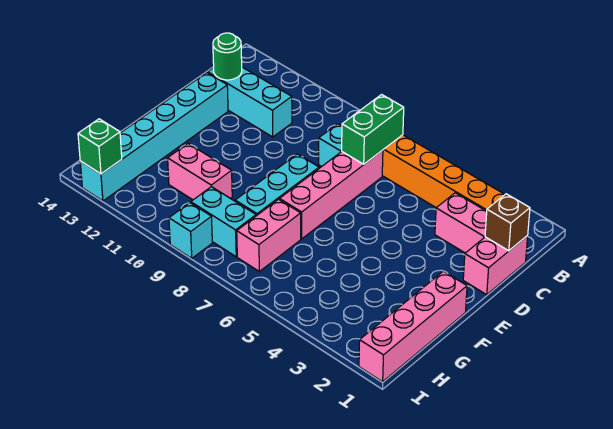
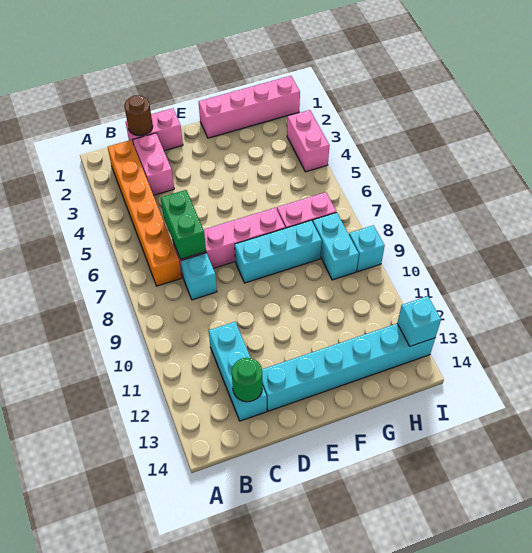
green brick B7:C7 level 2 -> green brick C6:C7 level 2
brown brick C1 level 2 -> brown round brick C1 level 2
pink brick G10:G11 level 1 -> pink brick I3:I4 level 1
green brick I13 level 2 -> cyan brick I13 level 2

